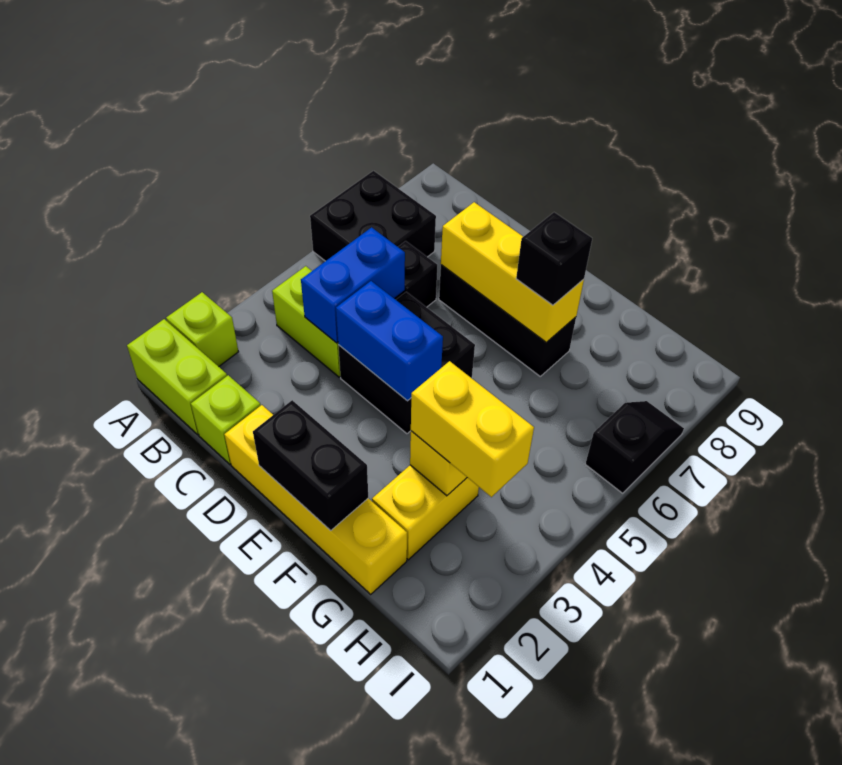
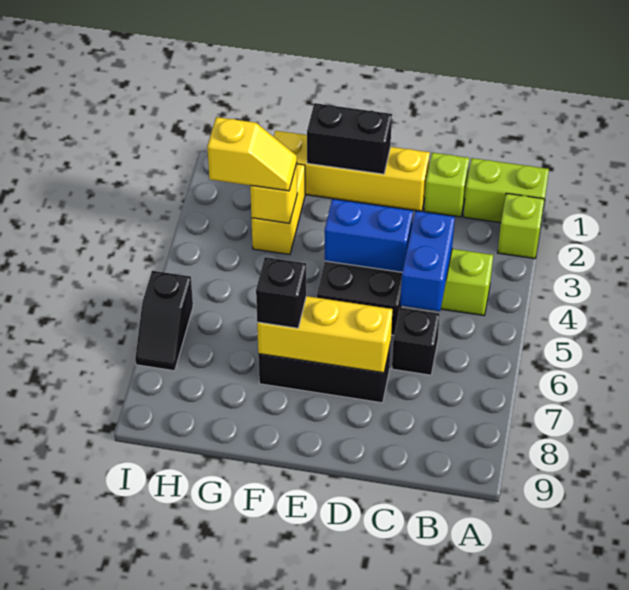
black brick A6:B7 level 1 -> none
yellow brick G3:H3 level 3 -> yellow slope G3:H3 level 3 top H

